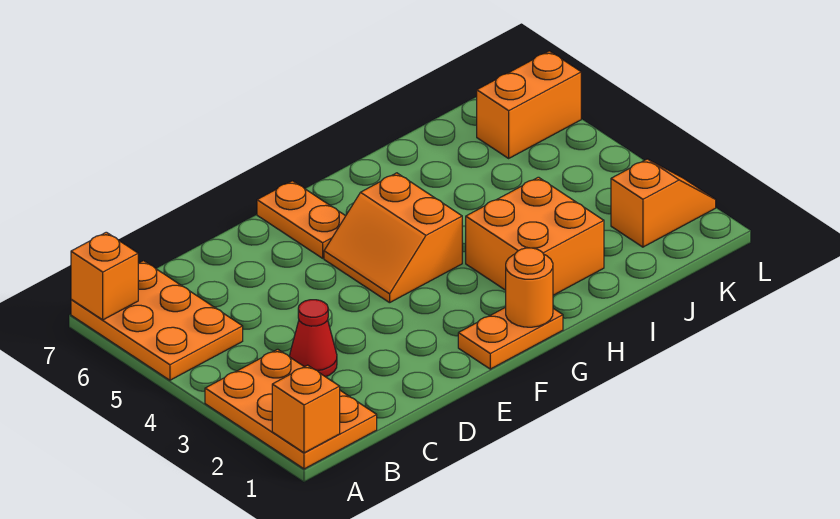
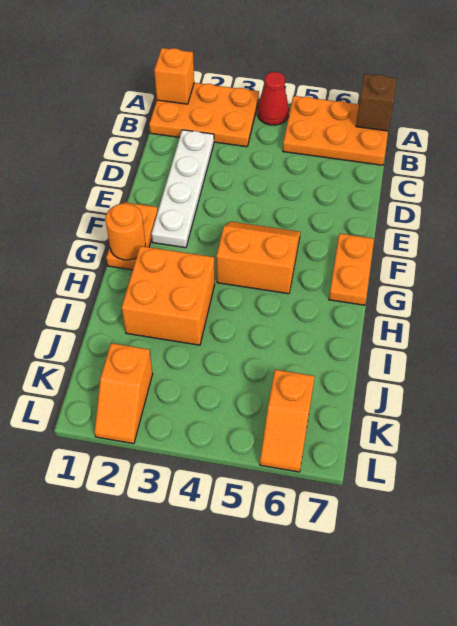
orange brick A7 level 2 -> brown brick A7 level 2
none -> white plate C2:F2 level 1
red cone C3 level 1 -> red cone A4 level 1
orange plate F6:F7 level 1 -> orange plate F7:G7 level 1
orange brick K6:L6 level 1 -> orange slope K6:L6 level 1 top K

